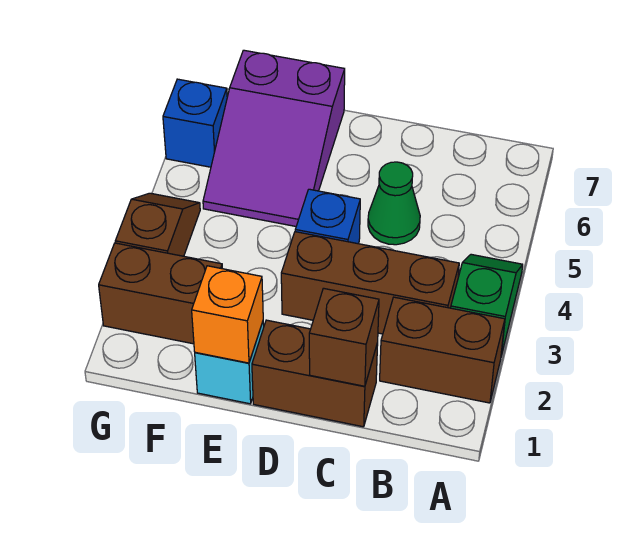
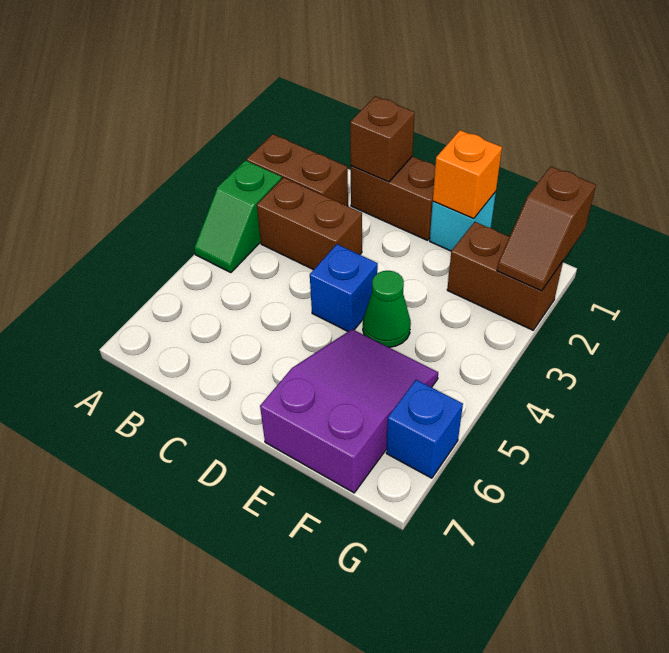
brown brick B3:D3 level 1 -> brown brick B3:C3 level 1
green cone C5 level 1 -> green cone E4 level 1
brown slope G3:G4 level 1 top 3 -> brown slope G1:G2 level 2 top 1

